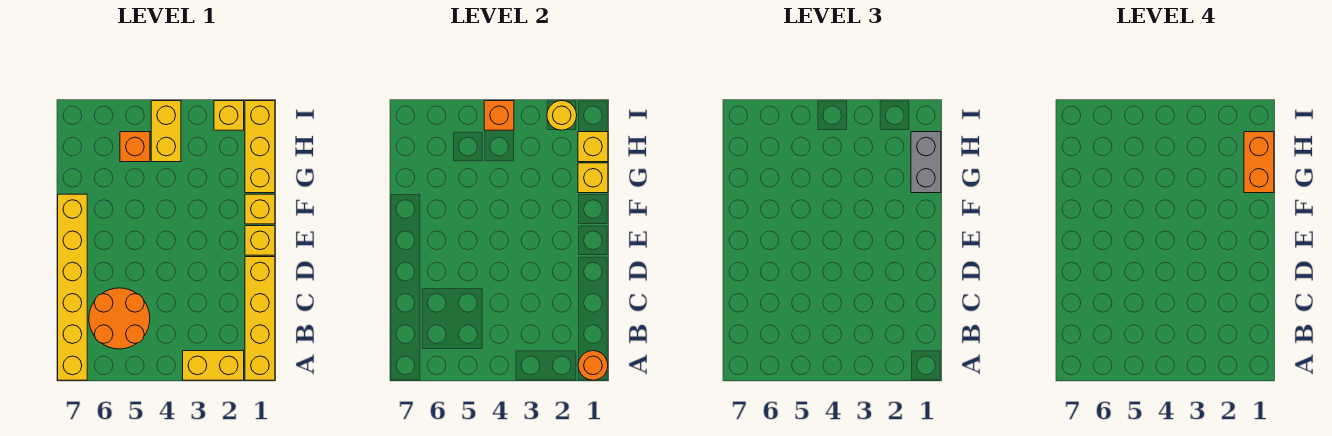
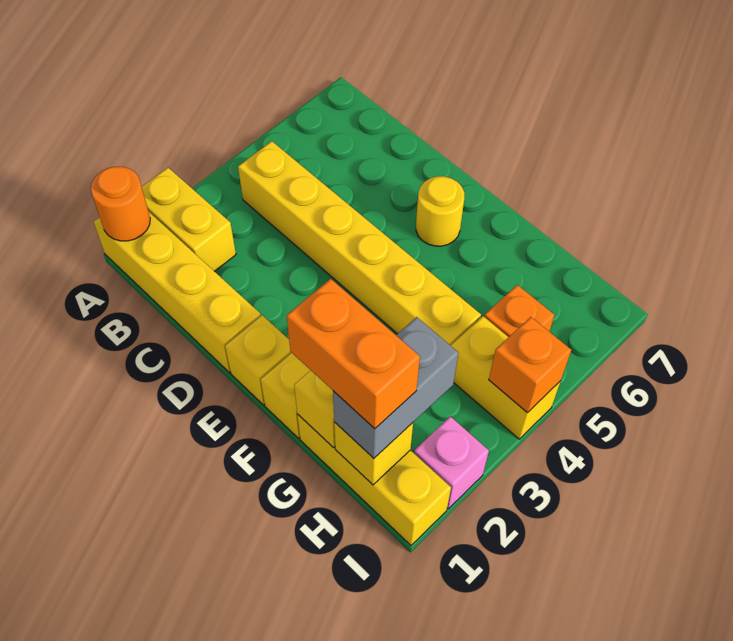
yellow brick A2:A3 level 1 -> yellow brick A2:B2 level 1
yellow brick A7:F7 level 1 -> yellow brick B4:G4 level 1
orange round brick B5:C6 level 1 -> none
grey brick G1:H1 level 3 -> grey brick H1:H2 level 3
yellow brick I2 level 1 -> pink brick I2 level 1
yellow round brick I2 level 2 -> yellow round brick E6 level 1

